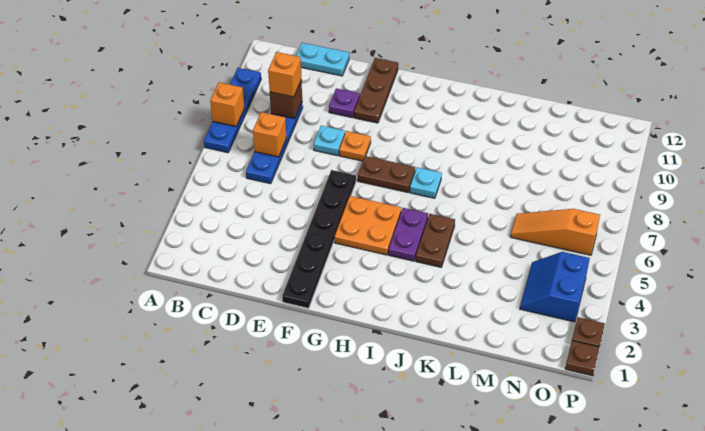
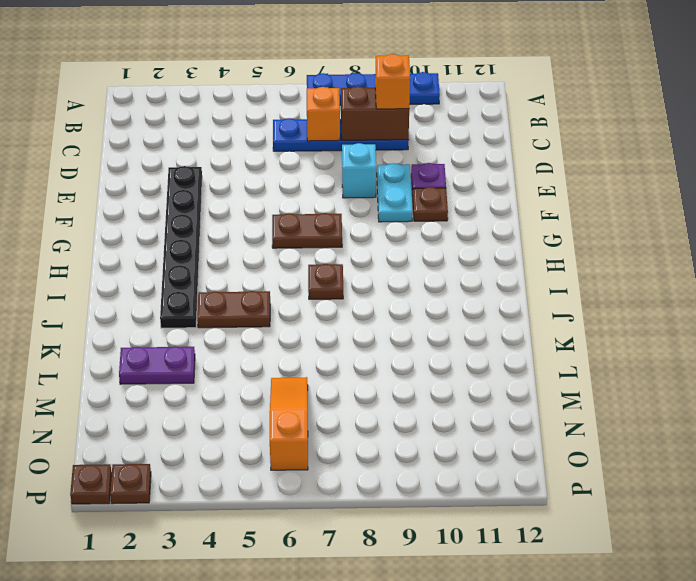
orange brick A8 level 2 -> none
brown brick C9 level 2 -> brown brick C8:C9 level 2
cyan plate C12:D12 level 1 -> cyan plate E9:F9 level 1
cyan plate E8 level 1 -> cyan brick E8 level 1
black plate F1:F6 level 1 -> black plate E3:J3 level 1
orange plate F8 level 1 -> none
brown plate F10:F12 level 1 -> brown plate F10 level 1
orange plate G4:H5 level 1 -> none
brown plate G7:H7 level 1 -> brown plate G6:G7 level 1
purple plate I4:I5 level 1 -> purple plate L2:L3 level 1
cyan plate I7 level 1 -> brown plate I7 level 1
blue slope N3:O4 level 1 top O -> none

